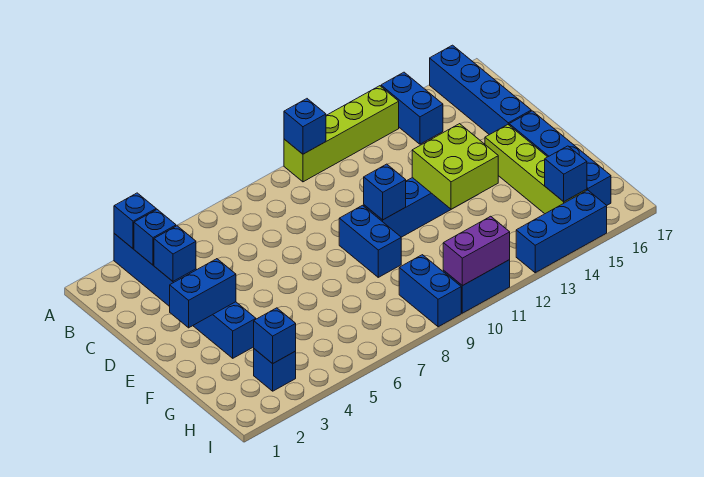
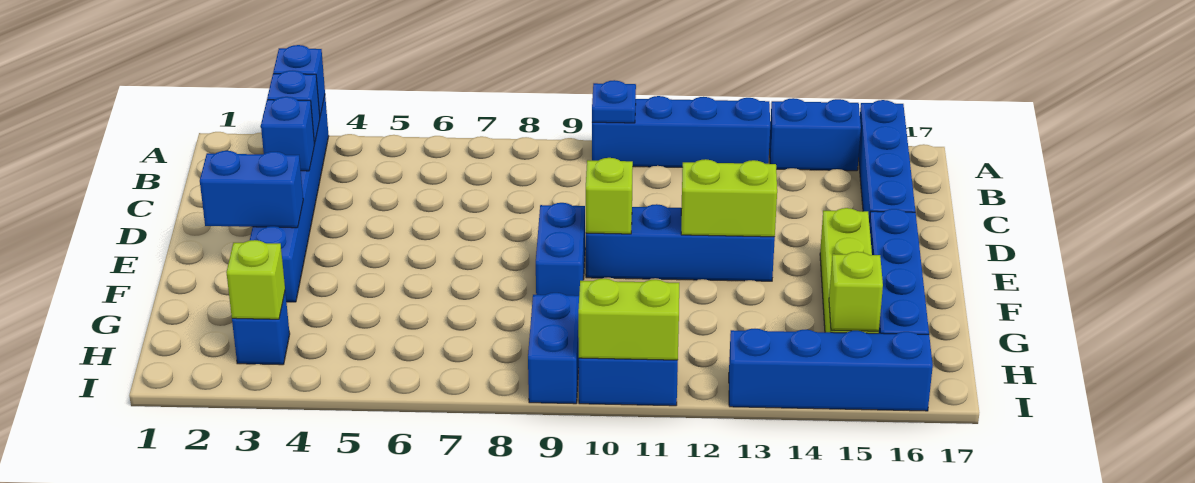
lime brick A10:A13 level 1 -> blue brick A10:A13 level 1
blue brick A10 level 2 -> blue plate A10 level 2
blue brick A14:B14 level 1 -> blue brick A14:A15 level 1
blue brick E10 level 2 -> lime brick E10 level 2
lime brick E12:F13 level 2 -> lime brick E12:E13 level 2
blue brick H3 level 2 -> lime brick H3 level 2
blue brick H15 level 2 -> lime brick H15 level 2
purple brick I10:I11 level 2 -> lime brick I10:I11 level 2
blue brick I13:I15 level 1 -> blue brick I13:I16 level 1

